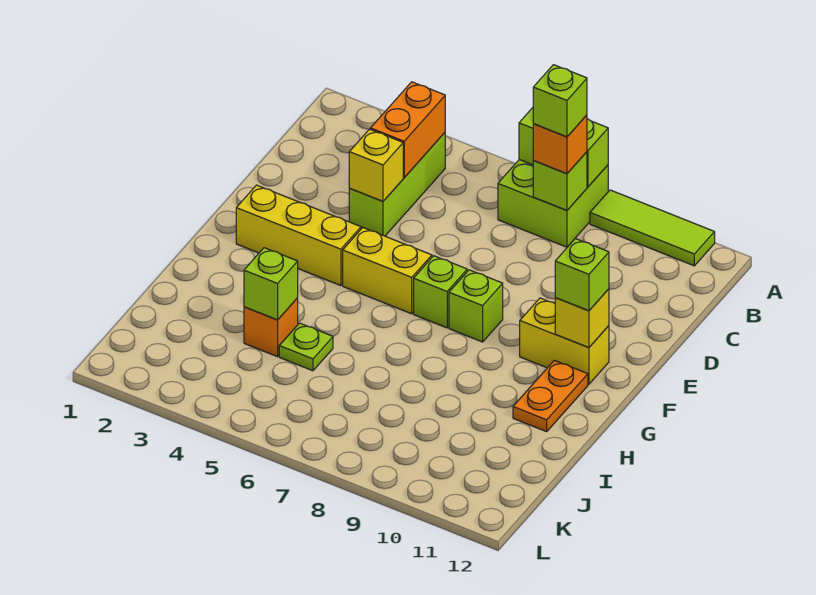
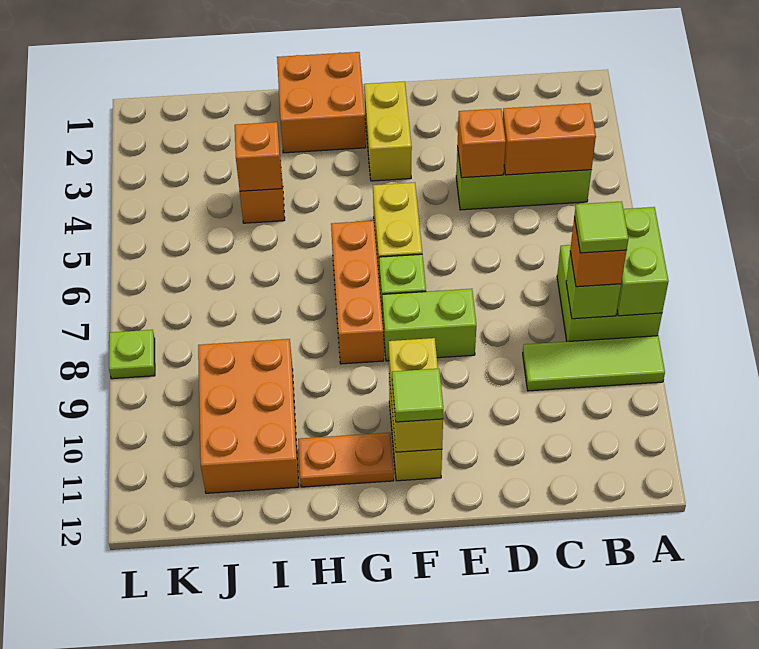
lime tile A9:A11 level 1 -> lime tile A9:C9 level 1
lime brick B8 level 4 -> lime tile B8 level 4
yellow brick D4 level 2 -> orange brick D4 level 2
yellow brick F2:F4 level 1 -> yellow brick F2:F3 level 1
lime brick F8 level 1 -> lime brick E8:F8 level 1
yellow brick F11 level 2 -> yellow brick F10:F11 level 2
lime brick F11 level 3 -> lime tile F11 level 3
none -> orange brick G1:H2 level 1
none -> orange brick G6:G8 level 1
lime brick I4 level 2 -> orange brick I4 level 2
lime plate I5 level 1 -> lime plate L8 level 1
none -> orange brick I9:J11 level 1

